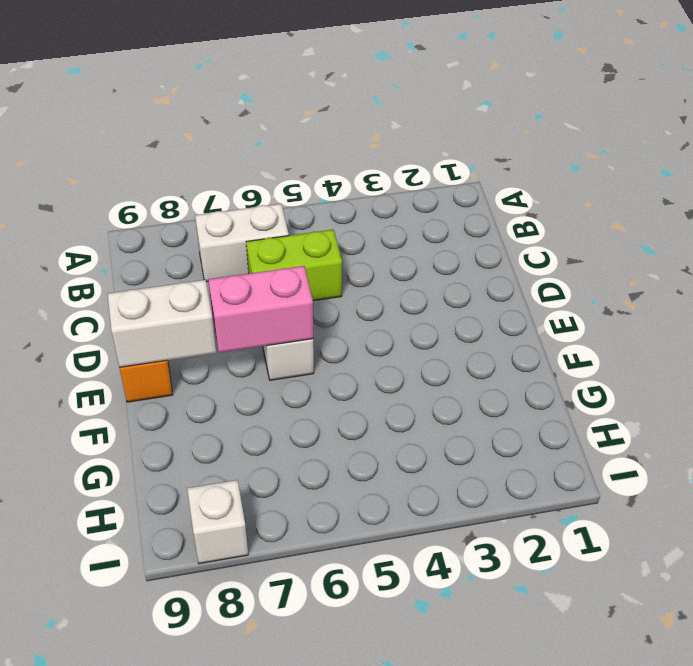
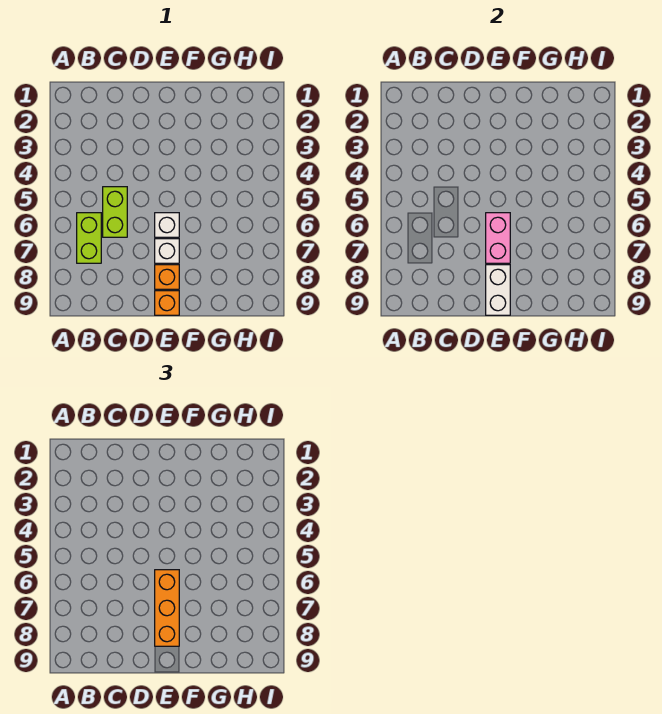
white brick B6:B7 level 1 -> lime brick B6:B7 level 1
none -> orange brick E6:E8 level 3
none -> orange brick E8 level 1
white brick I8 level 1 -> white brick E7 level 1

